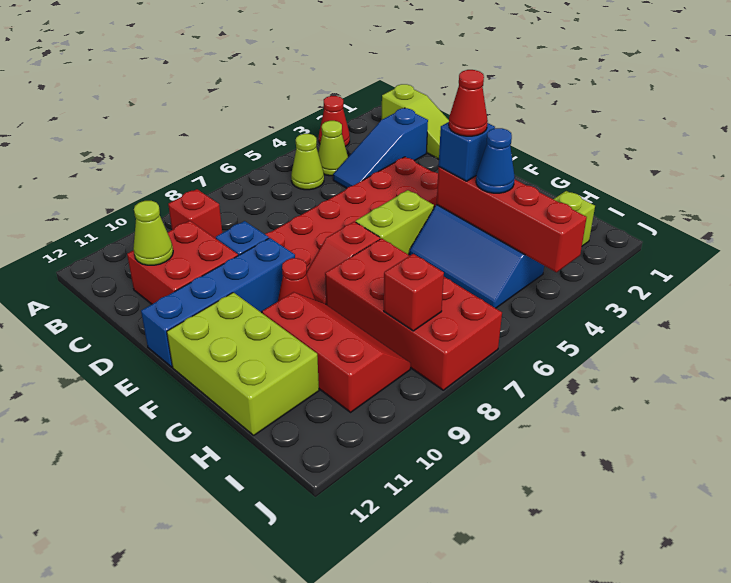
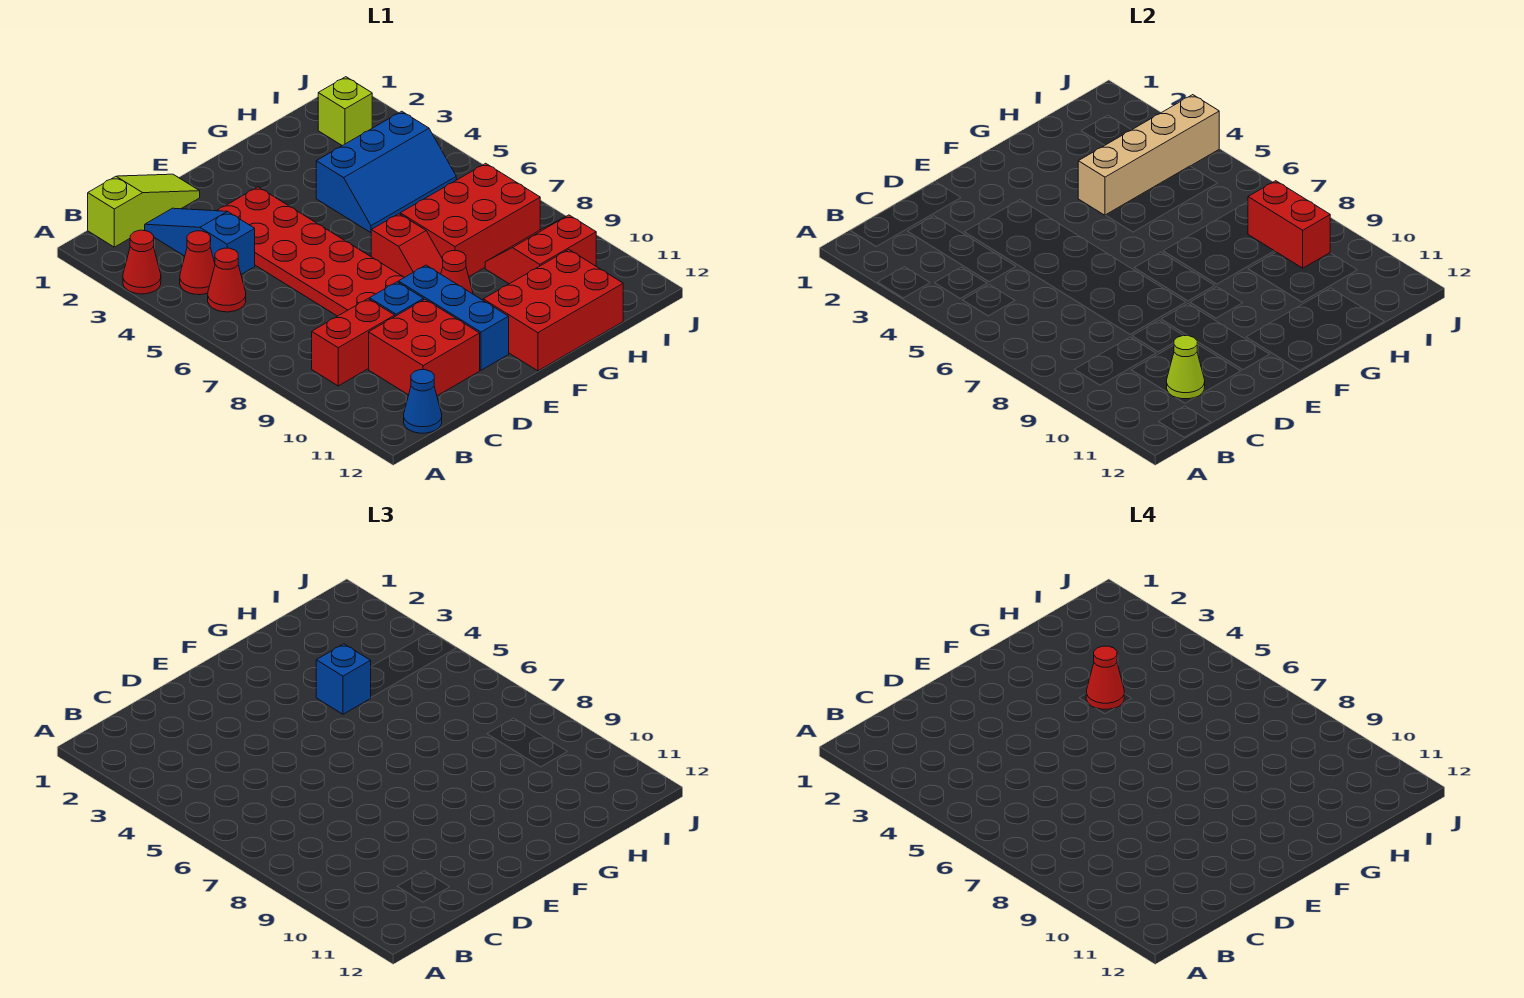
lime cone B4 level 1 -> red cone B4 level 1
lime cone B5 level 1 -> red cone B5 level 1
red brick B9 level 1 -> red brick B9:C9 level 1
blue slope C2:C4 level 1 top 2 -> blue slope C2:C4 level 1 top 4
blue brick E9:E12 level 1 -> blue brick E9:E11 level 1
lime brick F5:F6 level 1 -> none
lime brick F11:H12 level 1 -> red brick F11:H12 level 1
red brick G4:J4 level 2 -> tan brick G4:J4 level 2
red brick G7:J8 level 1 -> red brick G7:I8 level 1
red slope G9:I10 level 1 top 10 -> red slope H9:I10 level 1 top 10
blue cone H4 level 3 -> blue cone B12 level 1
red brick I8 level 2 -> red brick I8:I9 level 2

